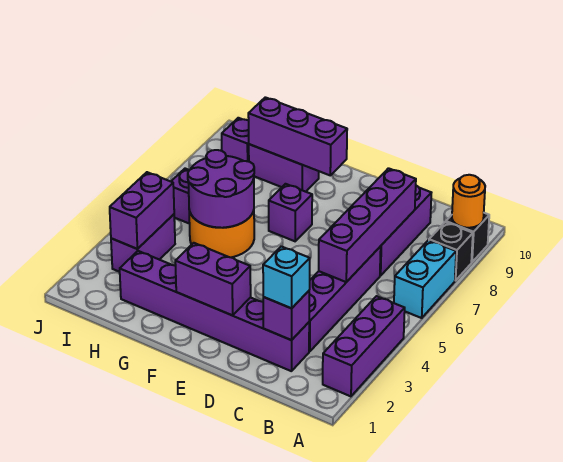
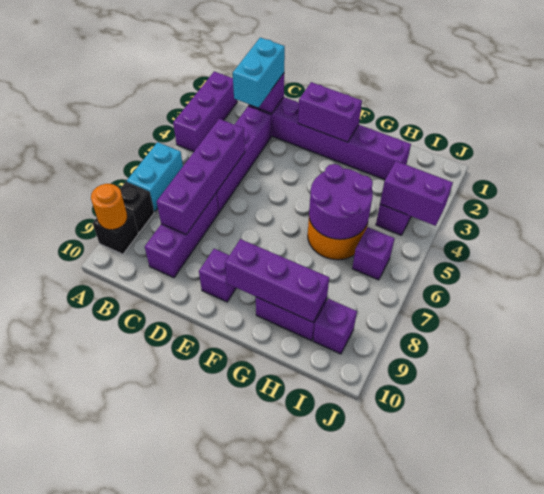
cyan brick C2 level 3 -> cyan brick C2:C3 level 3
purple brick F7 level 1 -> purple brick E9 level 1
purple brick I3:I4 level 2 -> purple brick I4:J4 level 2

